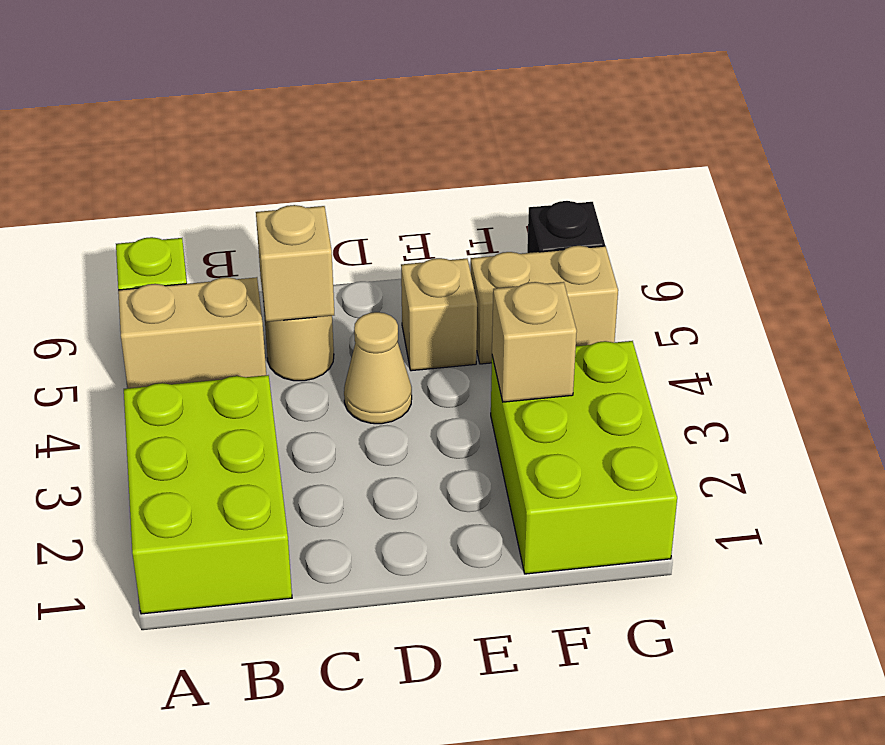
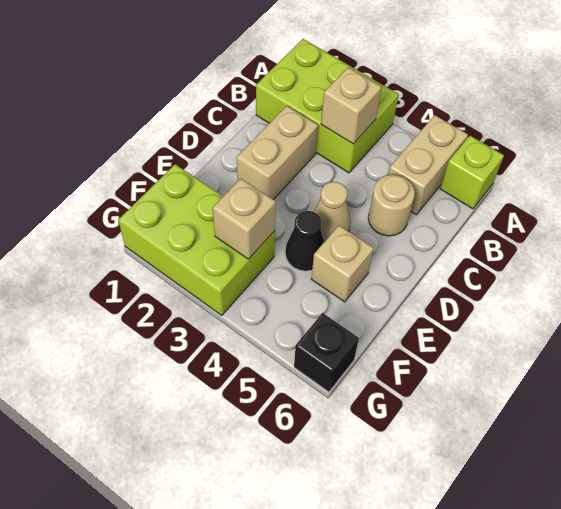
tan brick C5 level 2 -> tan brick B3 level 2
none -> black cone E4 level 1
tan brick F5:G5 level 1 -> tan brick C2:D2 level 1

